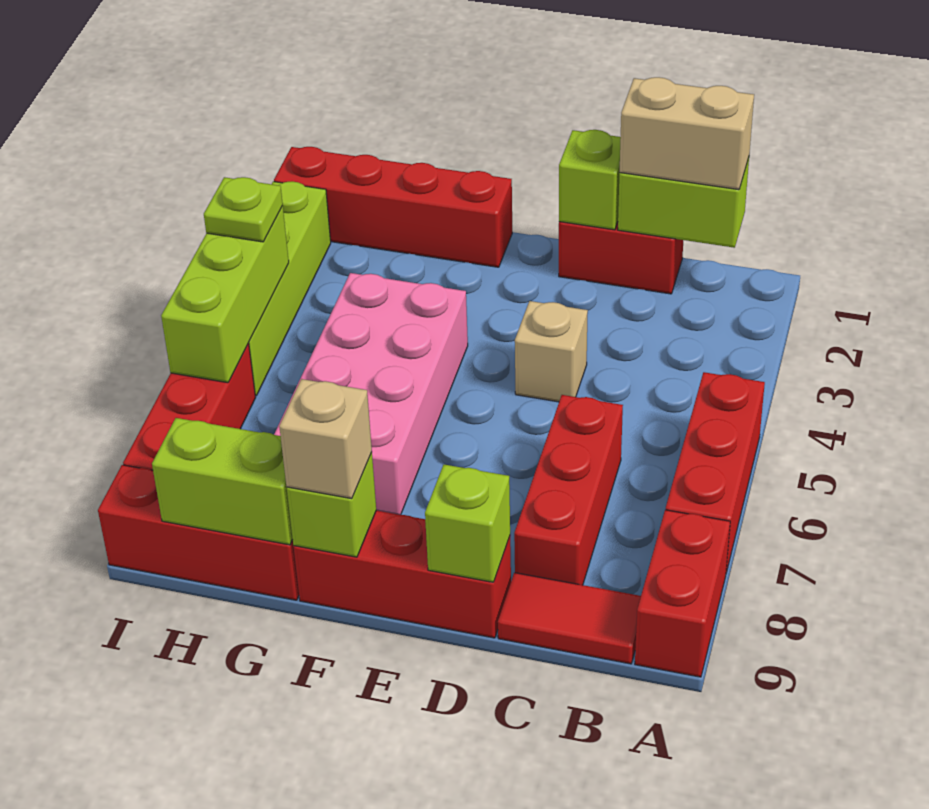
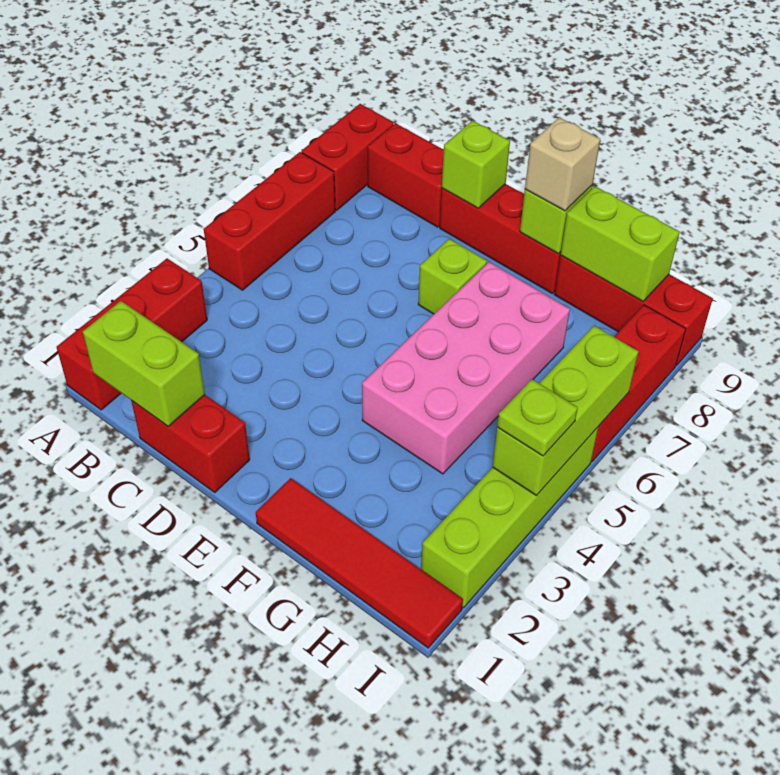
tan brick B1:C1 level 3 -> none
red tile B9:C9 level 1 -> red brick B9:C9 level 1
red brick C6:C8 level 1 -> red brick A1:A3 level 1
lime brick D1 level 2 -> lime brick E7 level 1
tan brick D4 level 1 -> none
red brick F1:I1 level 1 -> red tile F1:I1 level 1

